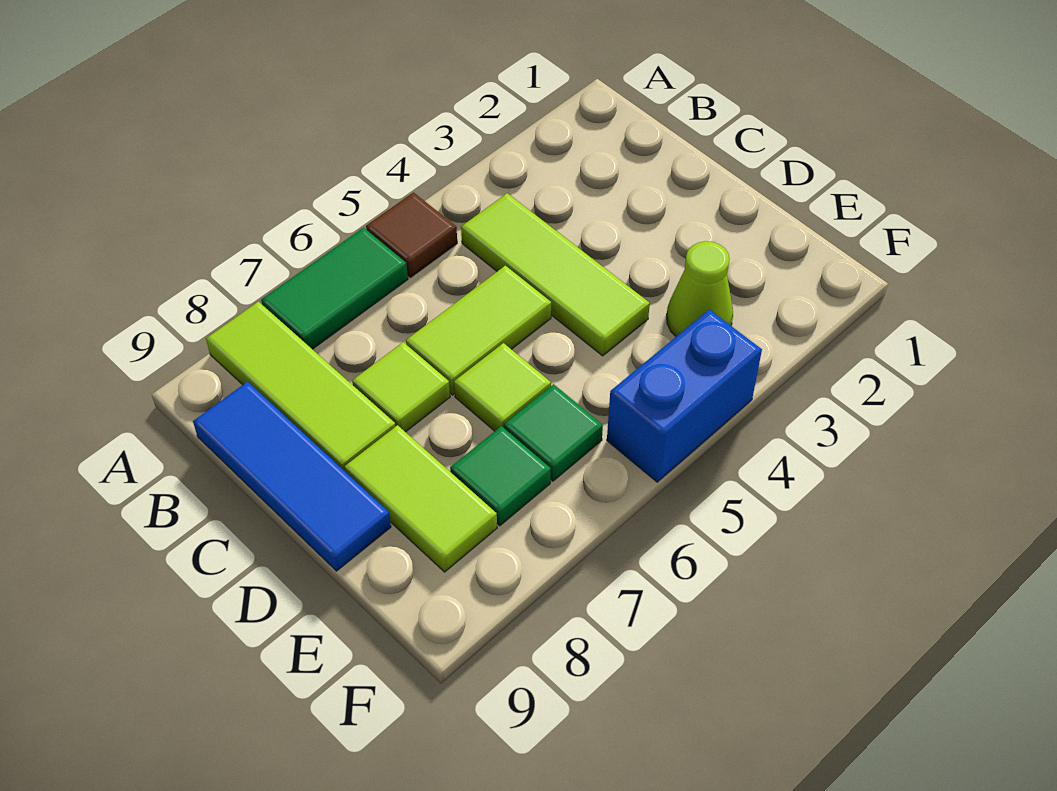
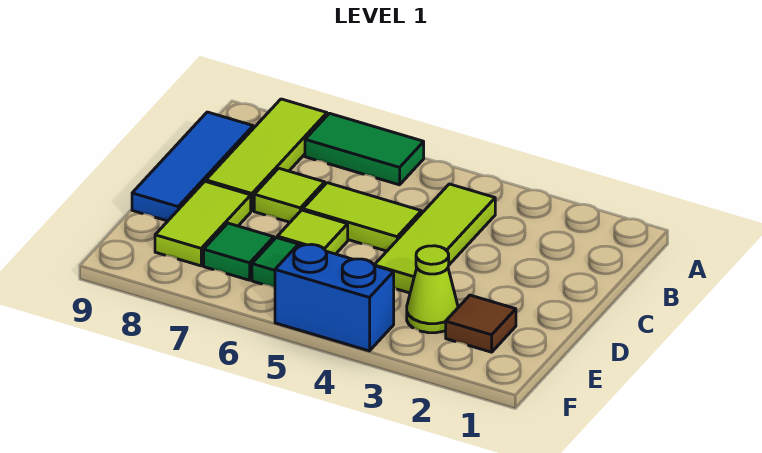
brown tile A5 level 1 -> brown tile E2 level 1

